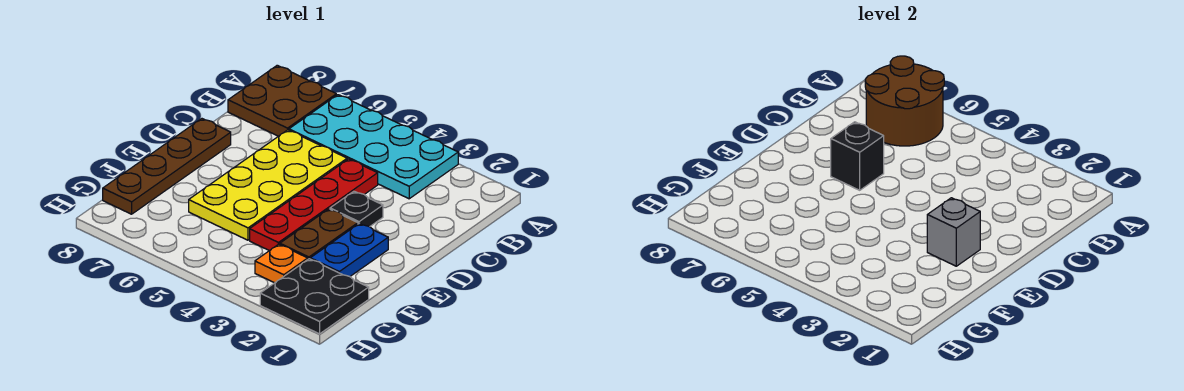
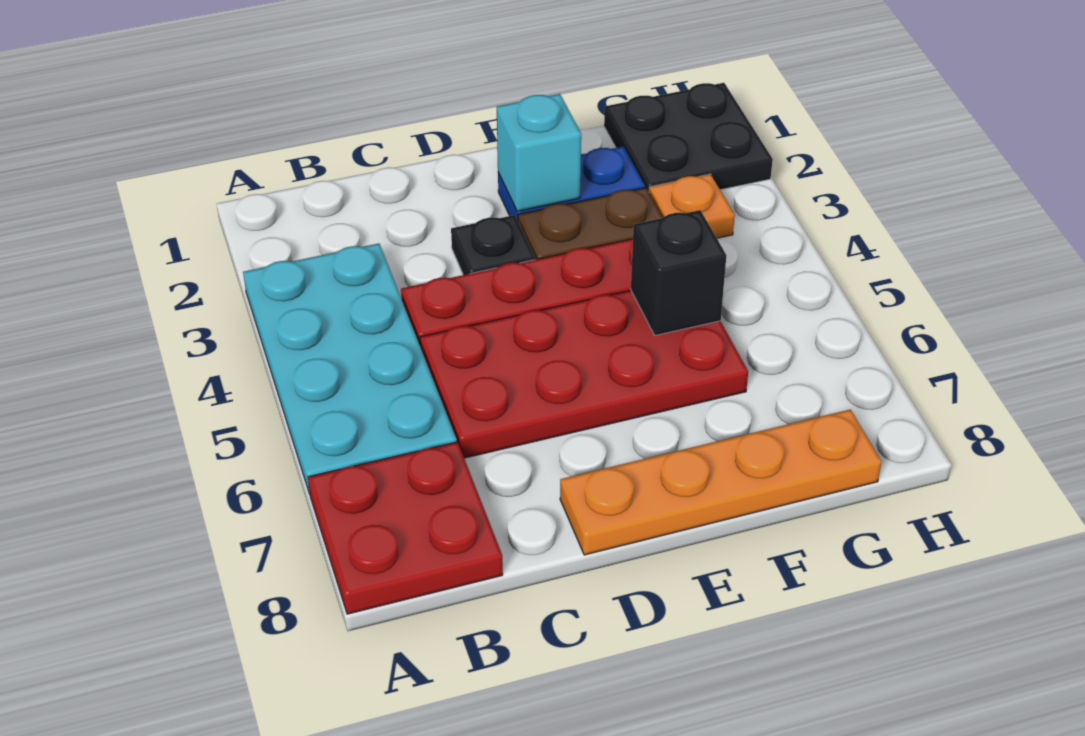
brown round brick A6:B7 level 2 -> none
brown plate A7:B8 level 1 -> red plate A7:B8 level 1
yellow plate C5:F6 level 1 -> red plate C5:F6 level 1
black brick D6 level 2 -> black brick F5 level 2
brown plate D8:G8 level 1 -> orange plate D8:G8 level 1
grey brick E2 level 2 -> cyan brick E2 level 2

